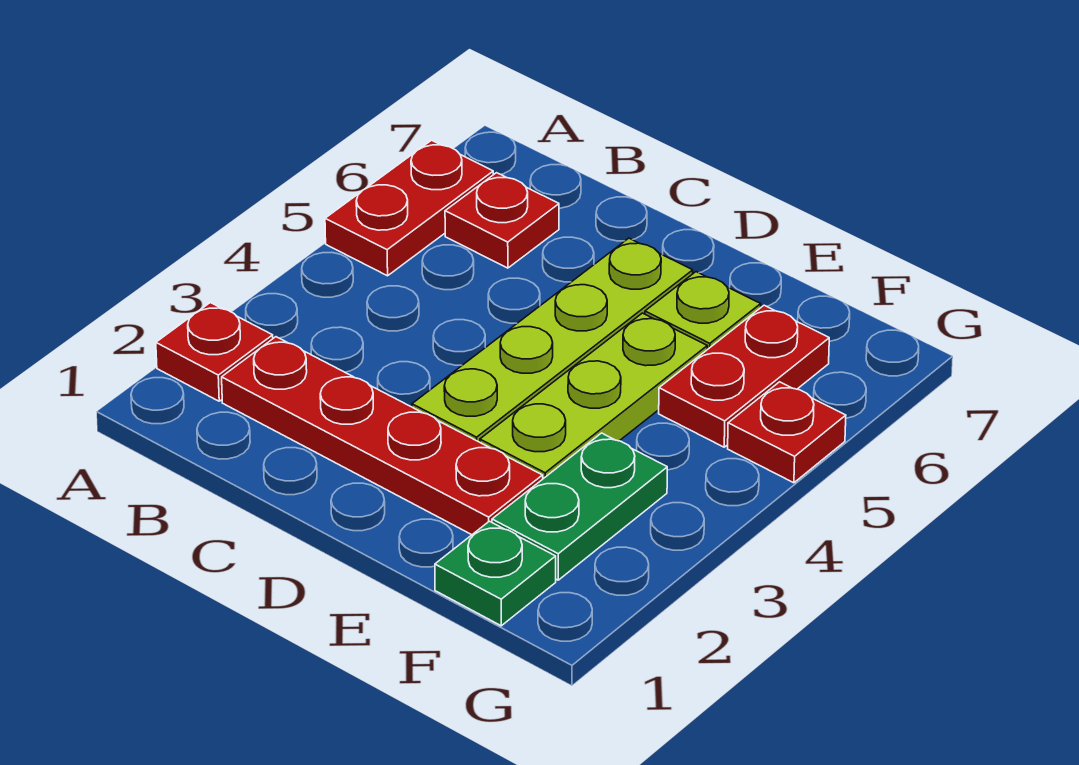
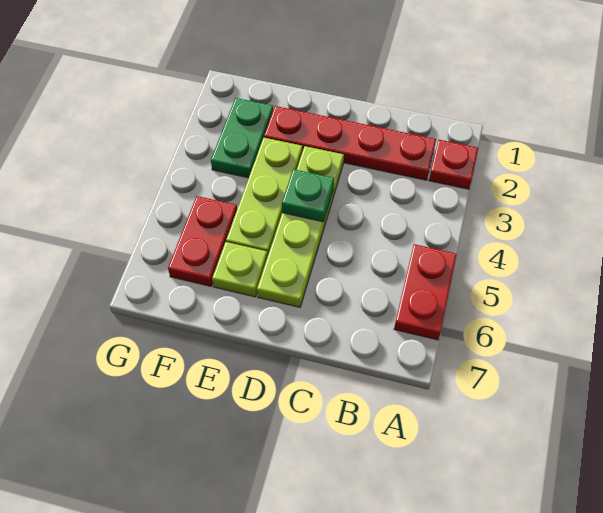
red plate B6 level 1 -> none
green plate F1 level 1 -> green plate D4 level 2
red plate G5 level 1 -> none

